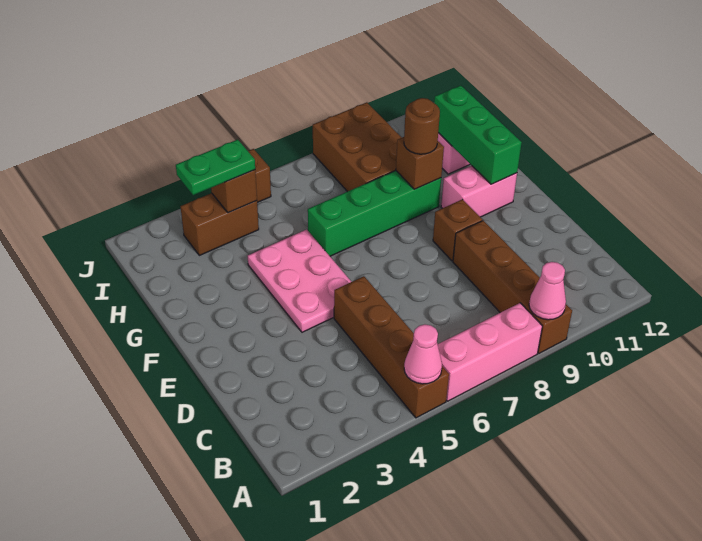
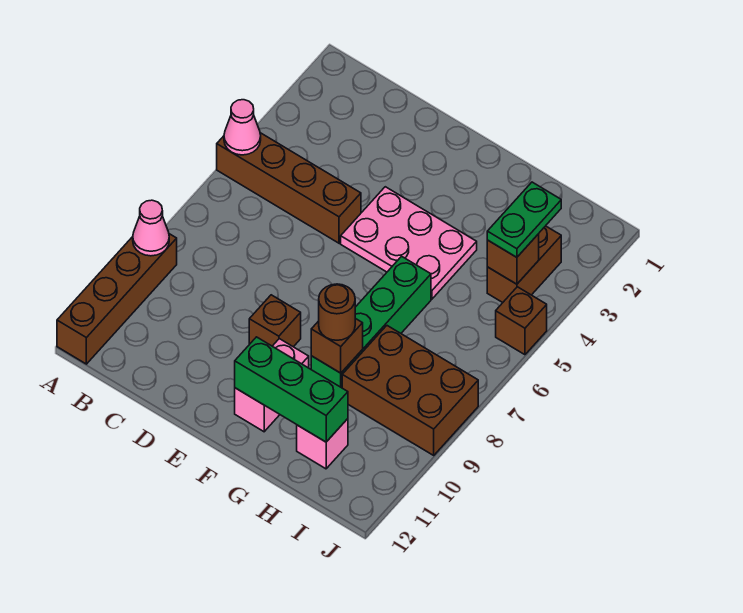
pink brick A6:A8 level 1 -> none
brown brick A9:D9 level 1 -> brown brick A9:A12 level 1

